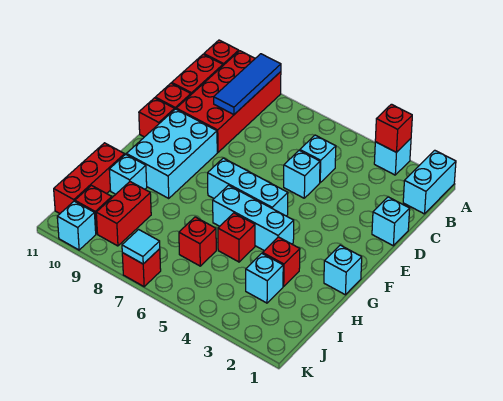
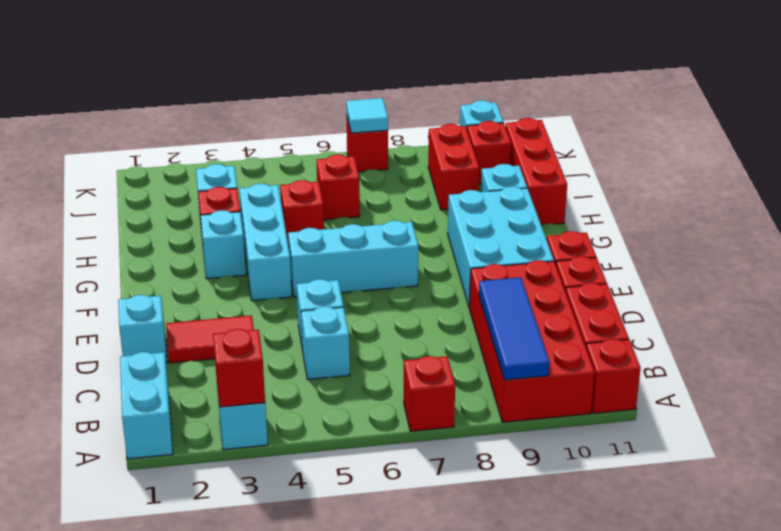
none -> red brick A7 level 1
none -> red tile D2:D3 level 1
cyan brick G1 level 1 -> cyan brick G3 level 1
cyan brick G4:G6 level 1 -> cyan brick F4:H4 level 1

